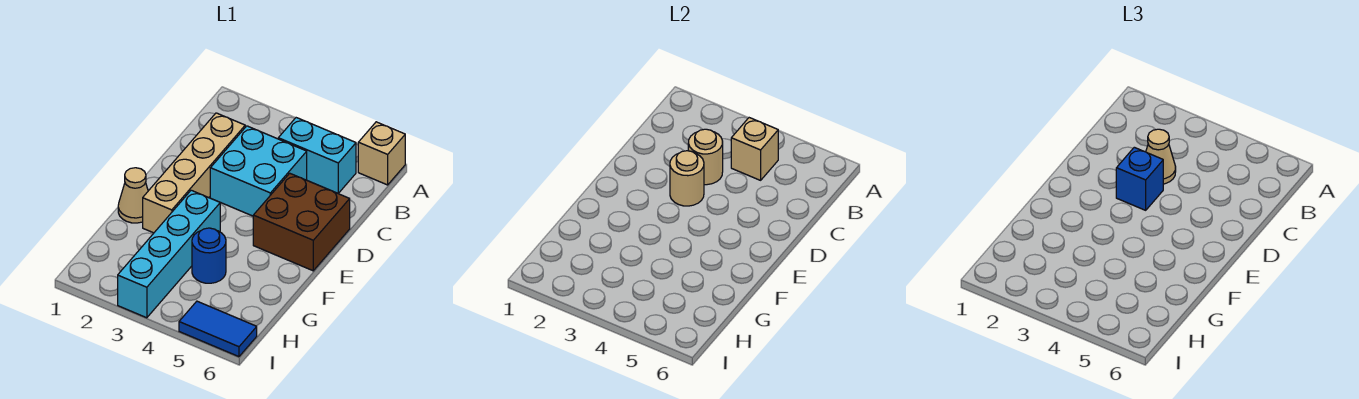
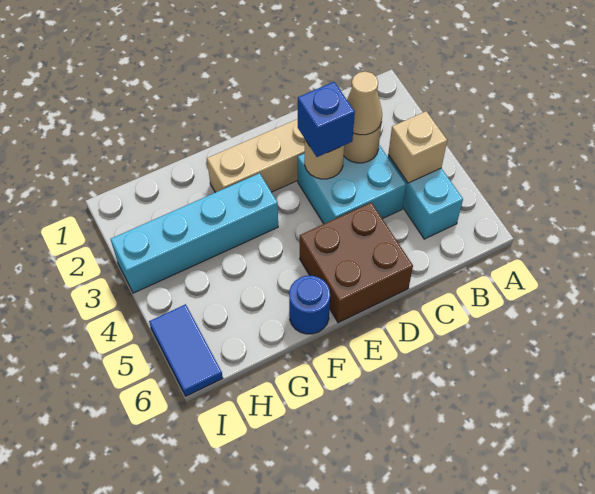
tan brick A6 level 1 -> none
tan cone F1 level 1 -> none
blue round brick G4 level 1 -> blue round brick F6 level 1

